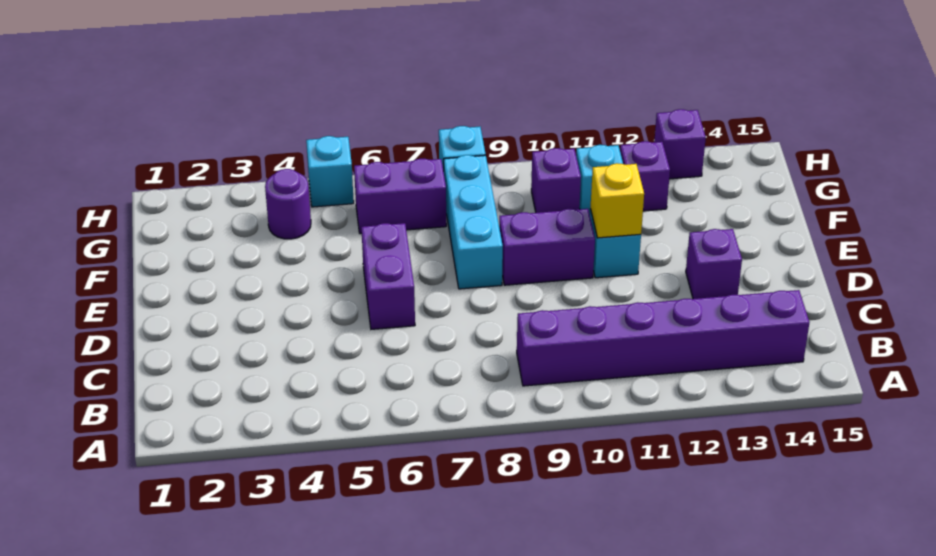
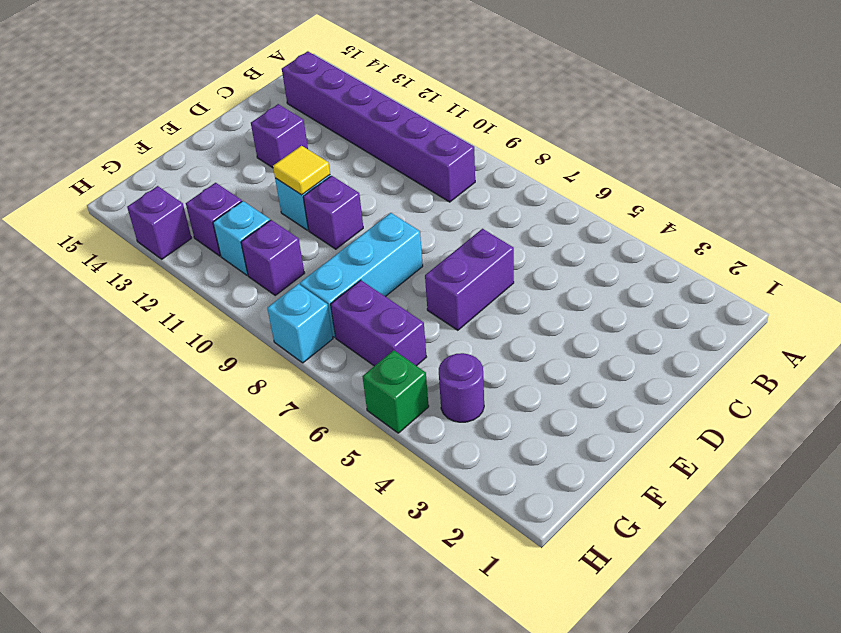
purple brick E9:E10 level 1 -> purple brick E10 level 1
yellow brick E11 level 2 -> yellow tile E11 level 2
cyan brick H5 level 1 -> green brick H5 level 1

